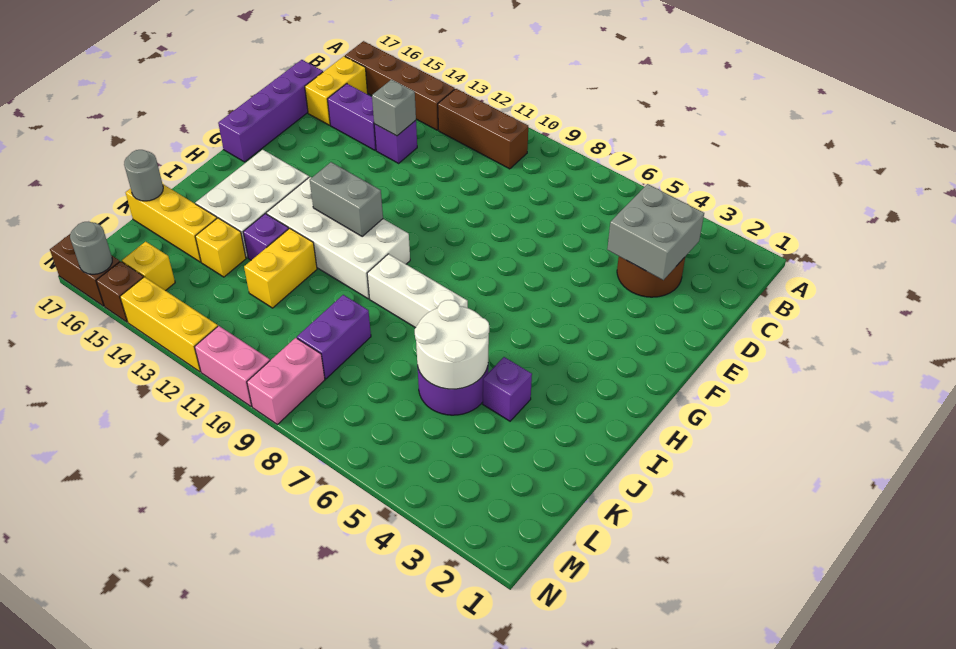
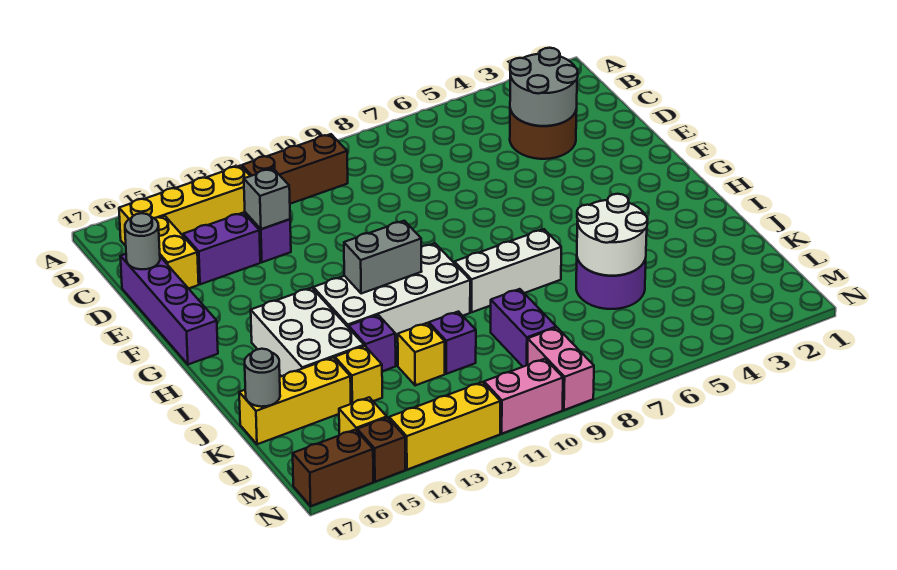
brown brick B13:B16 level 1 -> yellow brick B13:B16 level 1
grey brick C3:D4 level 2 -> grey round brick C3:D4 level 2
purple brick J4 level 1 -> purple brick K11 level 1
yellow brick J12:K12 level 1 -> yellow brick K12 level 1
grey round brick N16 level 2 -> grey round brick D17 level 2

